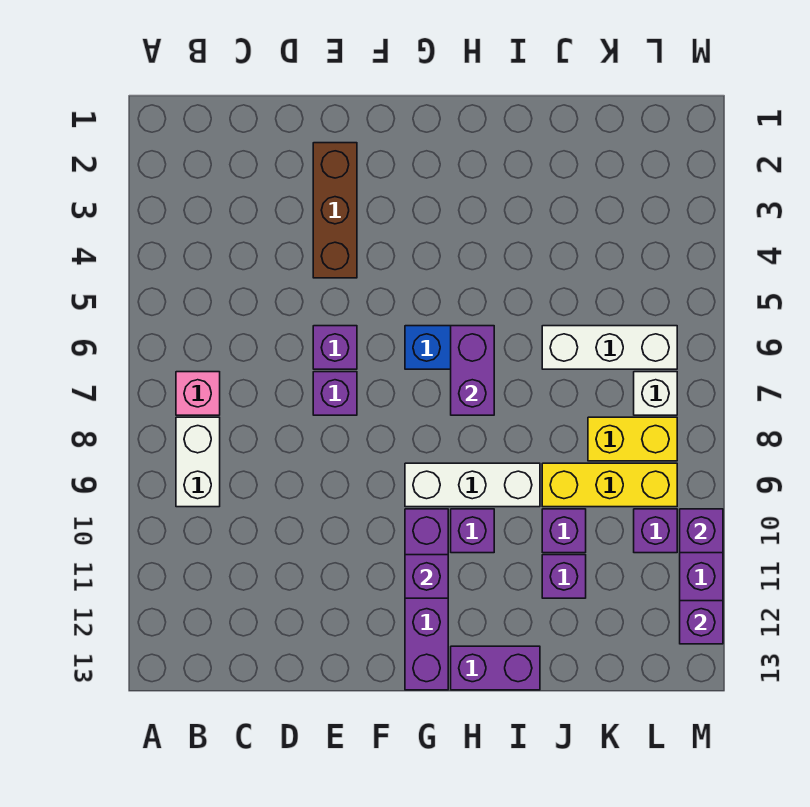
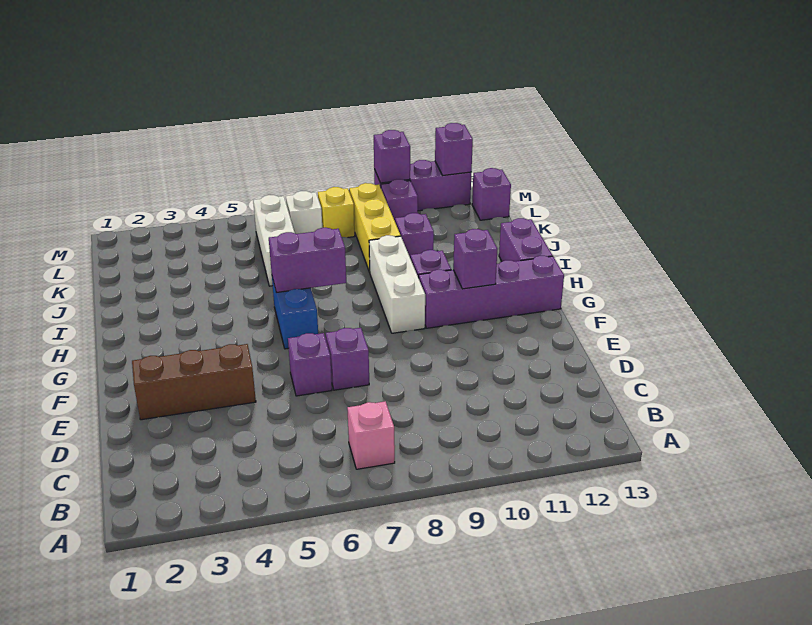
white brick B8:B9 level 1 -> none
purple brick J11 level 1 -> purple brick L13 level 1
yellow brick K8:L8 level 1 -> yellow brick L8 level 1

